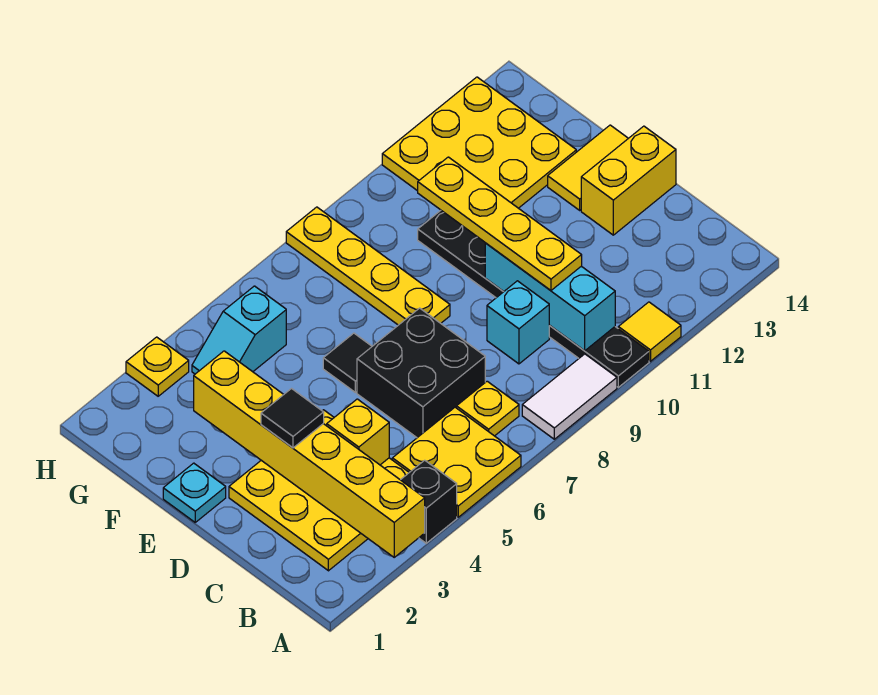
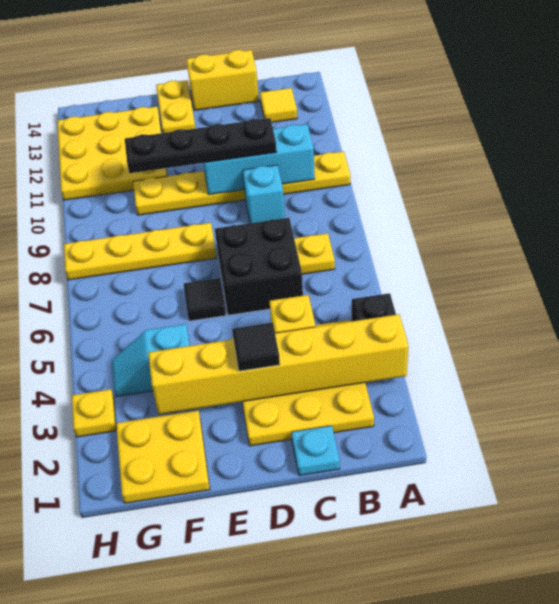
yellow plate A5:B6 level 1 -> yellow plate F1:G2 level 1
white tile A8:A9 level 1 -> none
black plate A10:F10 level 1 -> yellow plate A10:F10 level 1
yellow tile A11 level 1 -> yellow tile B13 level 1
yellow plate C10:F10 level 3 -> black plate C10:F10 level 3
yellow brick D13:D14 level 1 -> yellow brick C14:D14 level 1
cyan plate E1 level 1 -> cyan plate C1 level 1
yellow tile E13:E14 level 1 -> yellow plate E13:E14 level 1
cyan slope G4:G5 level 1 top 5 -> cyan slope F4:G4 level 1 top F

